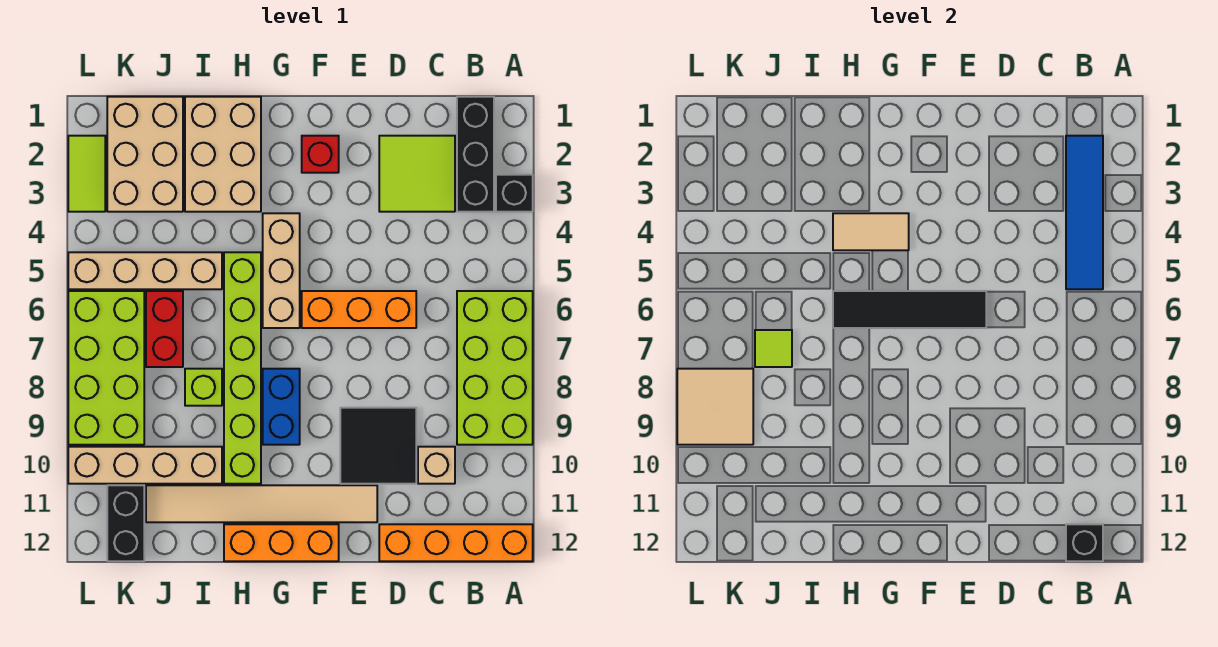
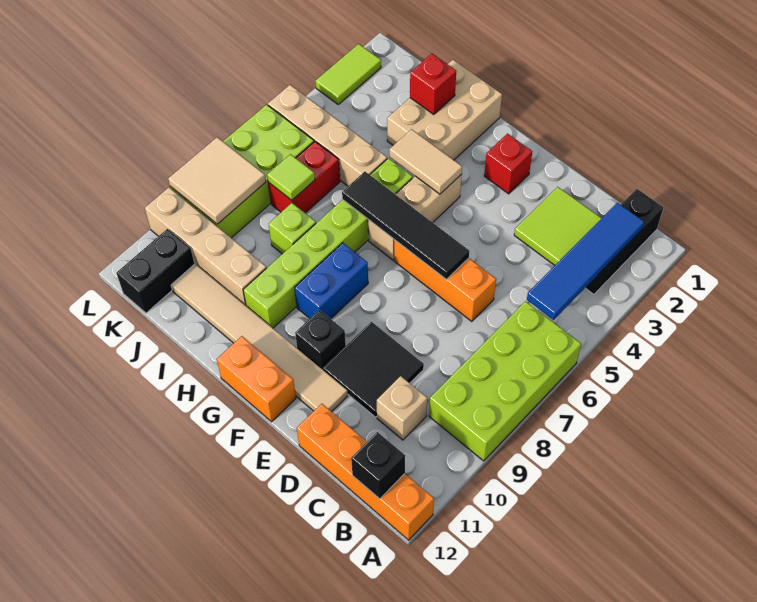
black brick A3 level 1 -> black brick F10 level 1
orange brick F12:H12 level 1 -> orange brick F12:G12 level 1
none -> red brick I2 level 2
tan brick J1:K3 level 1 -> none

